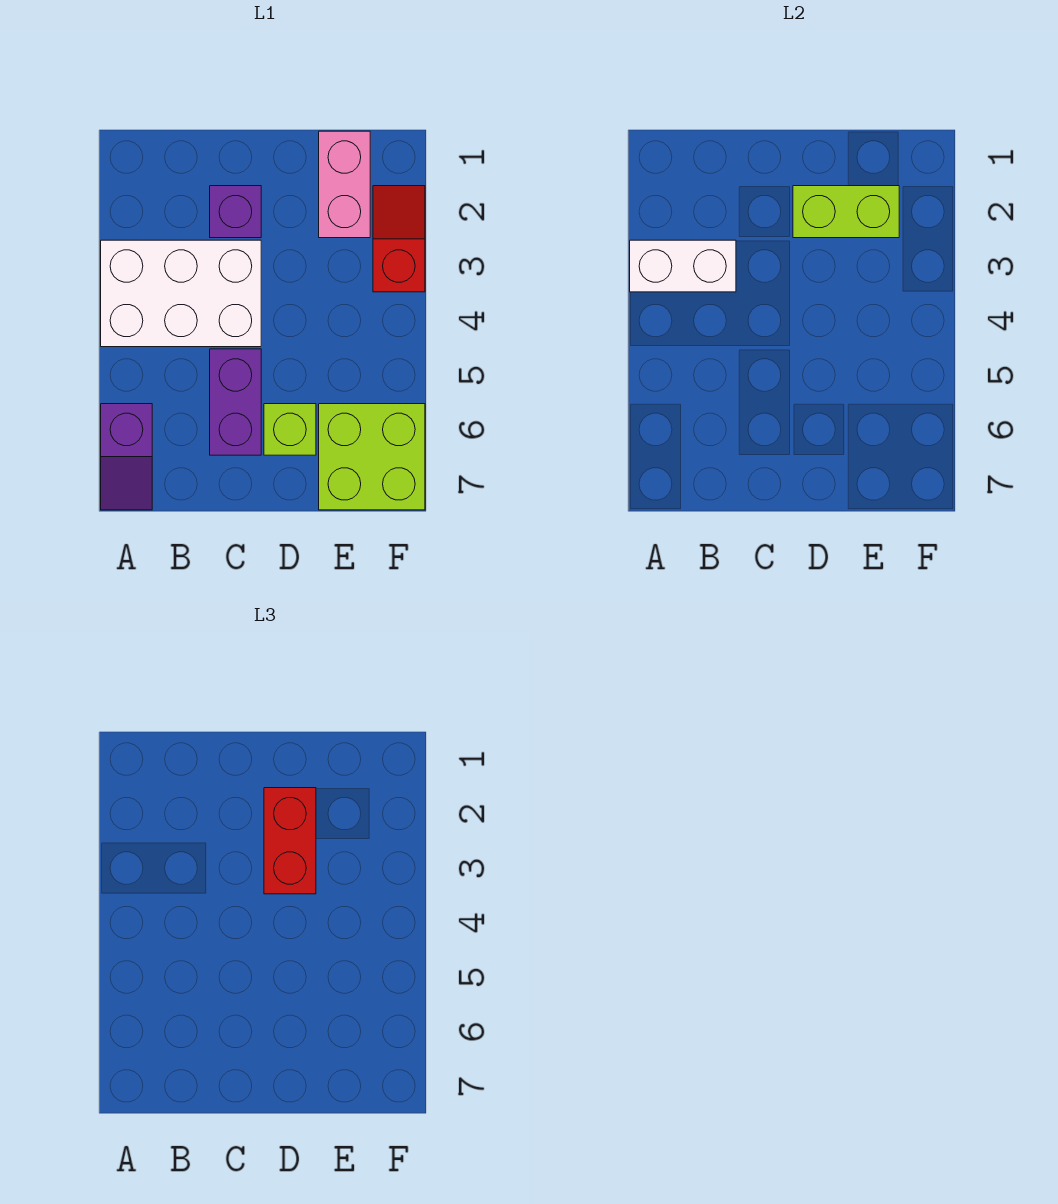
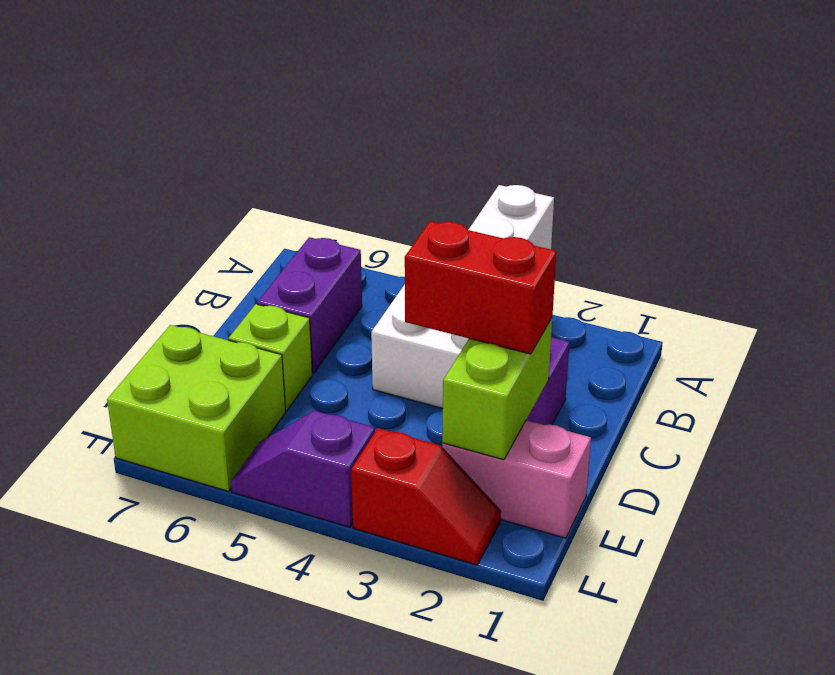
purple slope A6:A7 level 1 top 6 -> purple slope F4:F5 level 1 top 4
purple brick C5:C6 level 1 -> purple brick B6:C6 level 1

